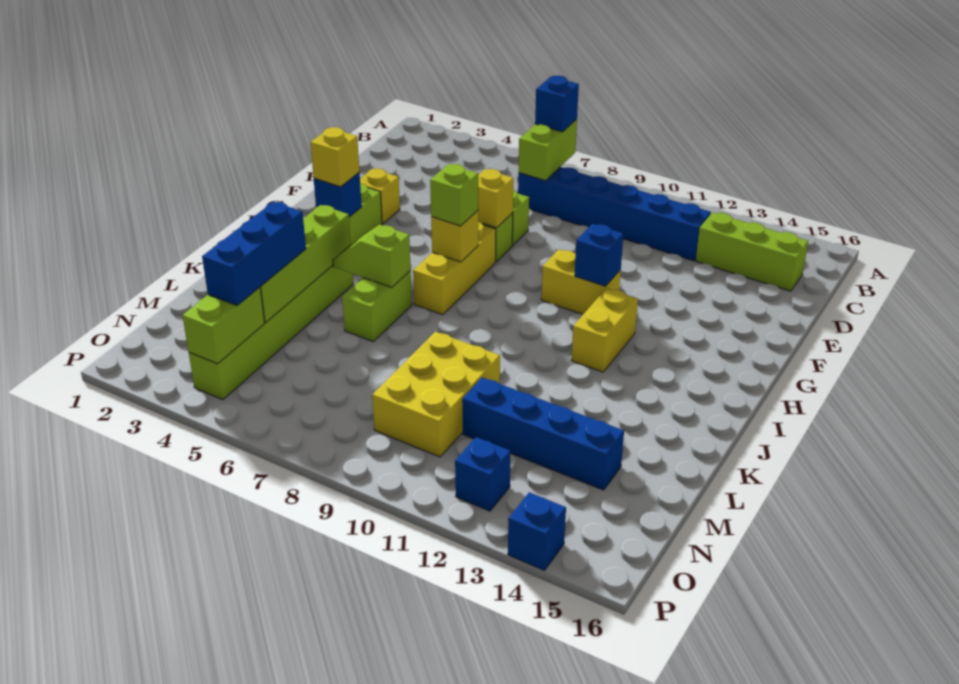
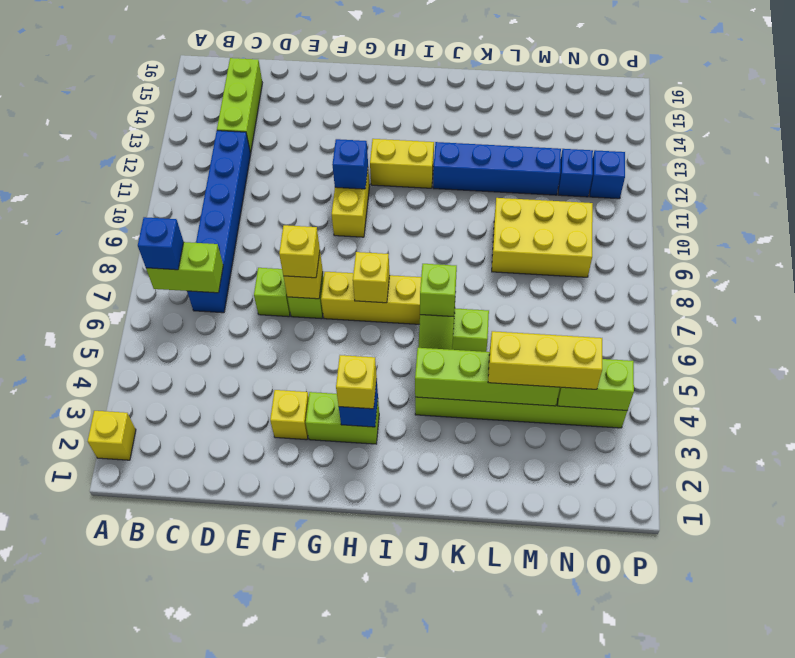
none -> yellow brick A2 level 1
none -> yellow brick F7 level 3
lime brick H7 level 3 -> lime brick J6 level 3
blue brick L4:N4 level 3 -> yellow brick L4:N4 level 3
blue brick M11:M14 level 1 -> blue brick J12:M12 level 1
blue brick P14 level 1 -> blue brick N12 level 1

